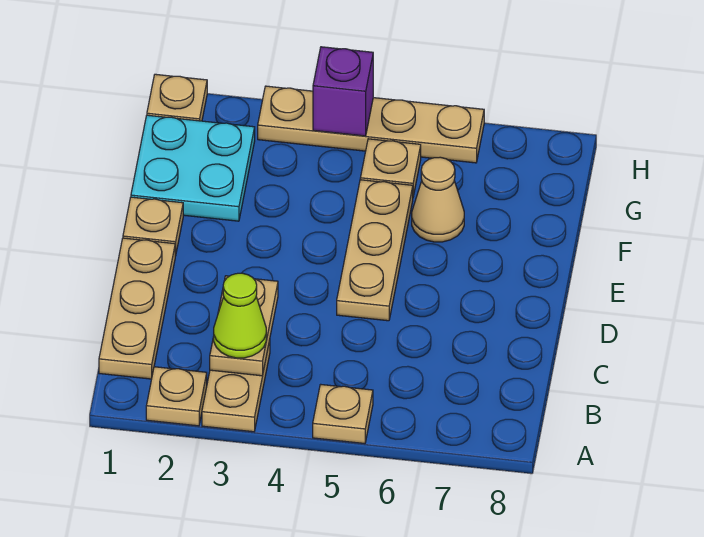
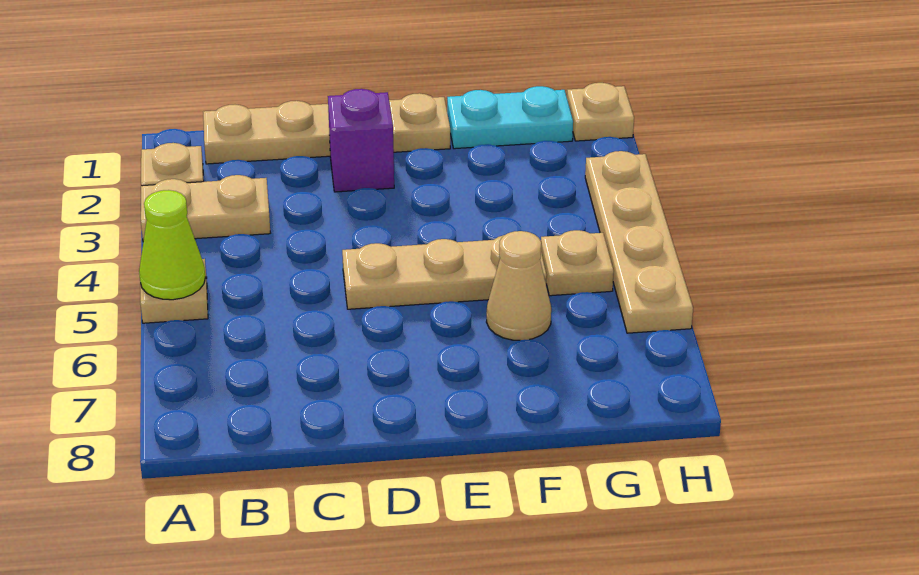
tan plate B3:C3 level 2 -> none
lime cone B3 level 3 -> lime cone A5 level 2
cyan plate F1:G2 level 1 -> cyan plate F1:G1 level 1
purple brick H4 level 2 -> purple brick D2 level 1

